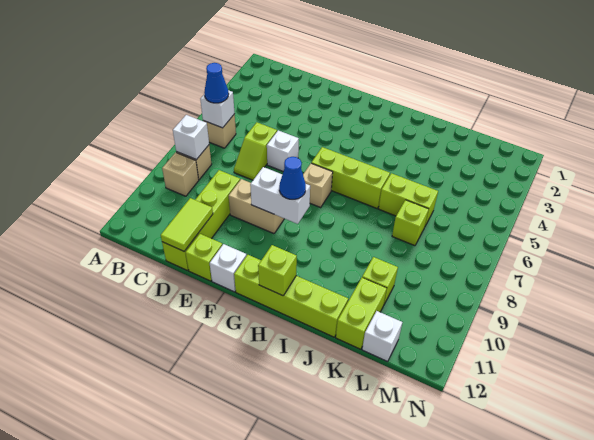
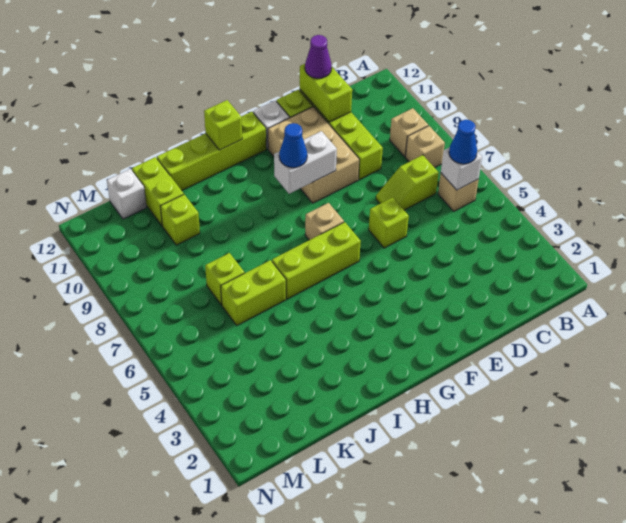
white brick B8 level 2 -> none
lime slope D6:D7 level 1 top 6 -> lime slope C7:D7 level 1 top C
lime tile D11:D12 level 2 -> lime brick D11:D12 level 2
none -> purple cone D12 level 3
white brick E6 level 1 -> lime brick E6 level 1
tan brick E9:F9 level 1 -> tan brick E9:F11 level 1

